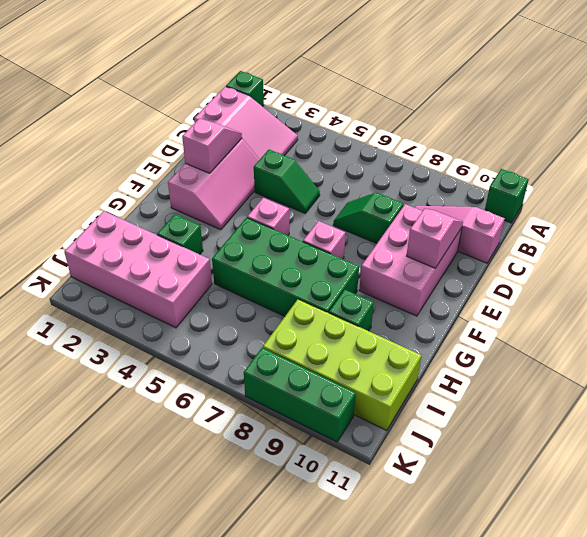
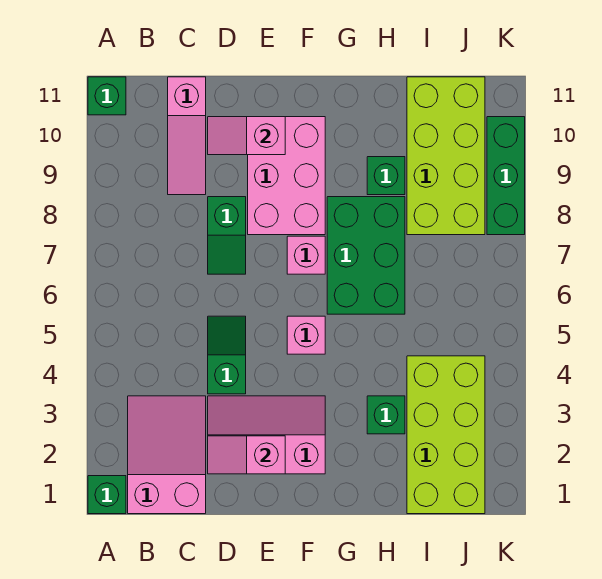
pink brick D9:F10 level 1 -> pink brick E8:F10 level 1
green brick G5:H8 level 1 -> green brick G6:H8 level 1
pink brick I1:J4 level 1 -> lime brick I1:J4 level 1

